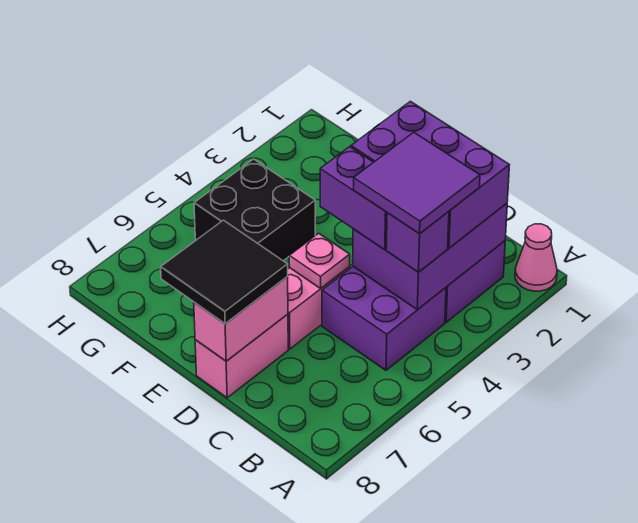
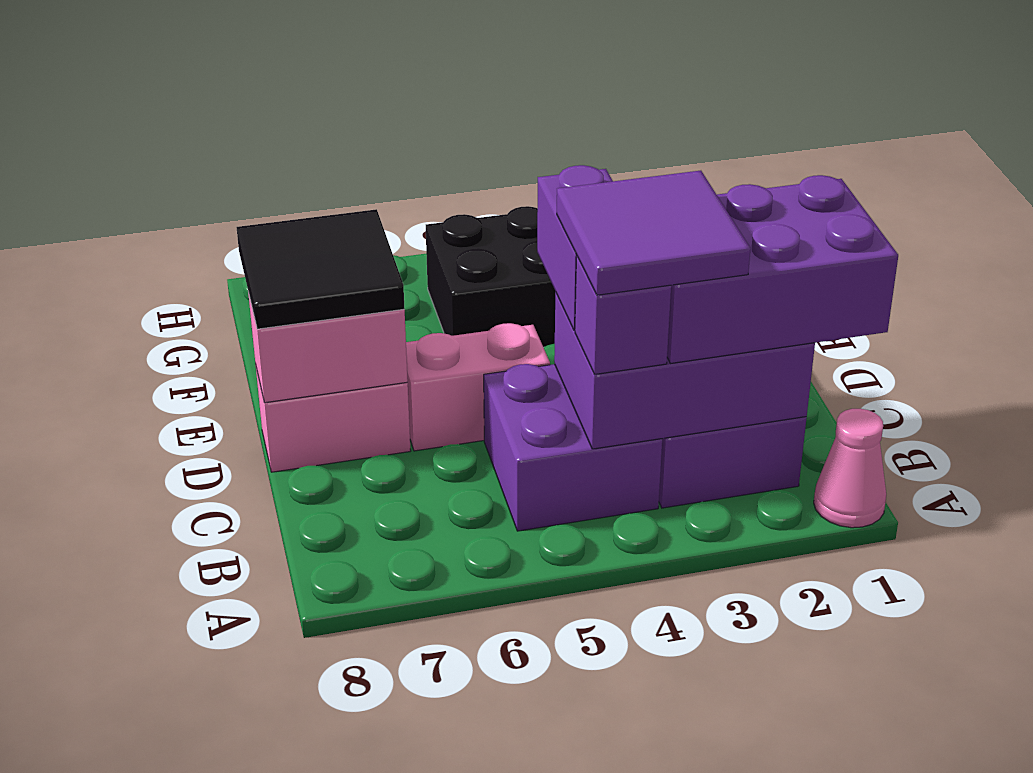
purple brick B2:D3 level 3 -> purple brick B1:C3 level 3
pink plate D5 level 2 -> none

